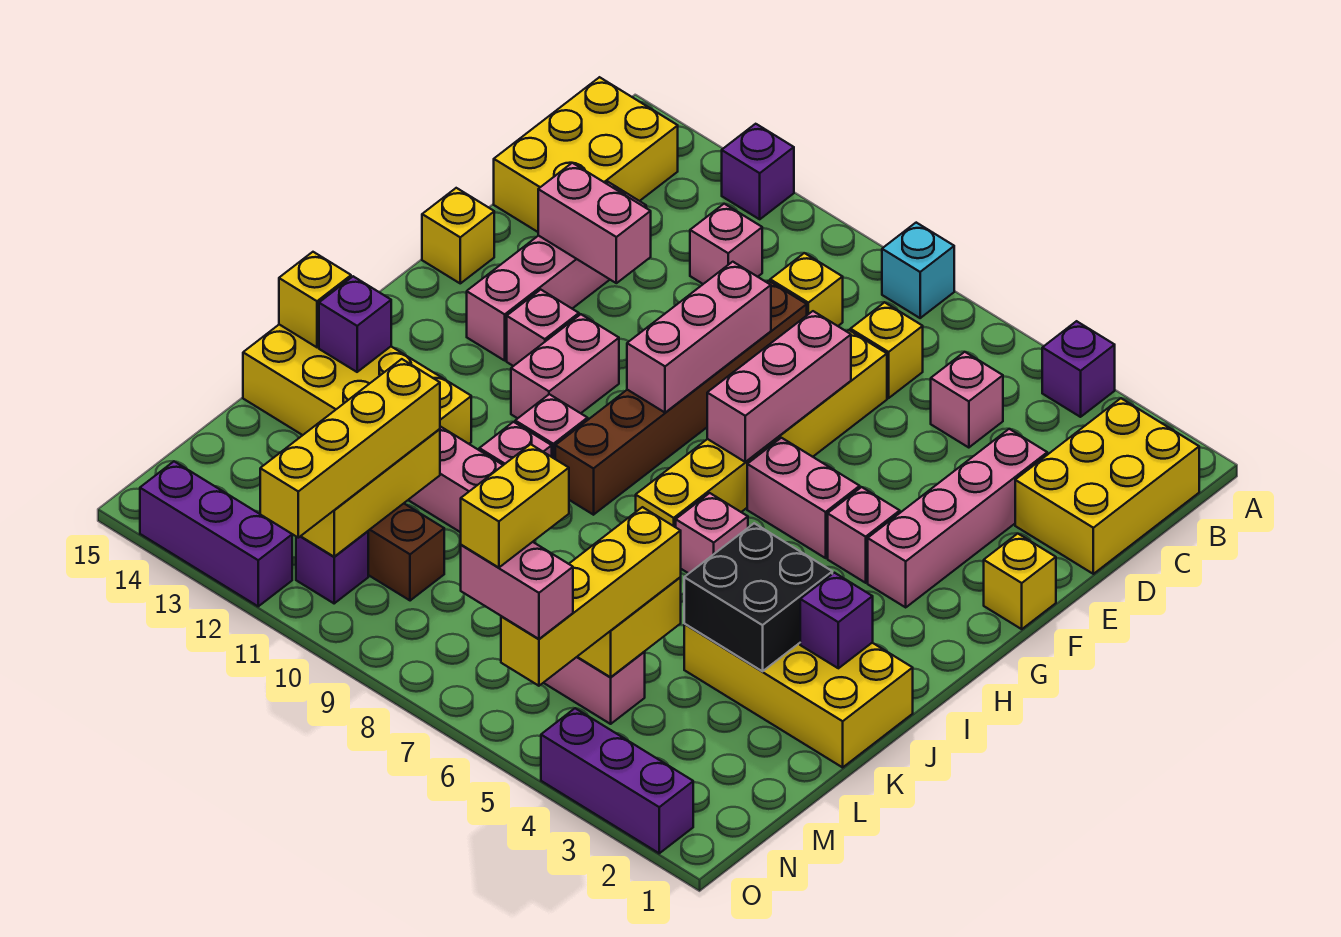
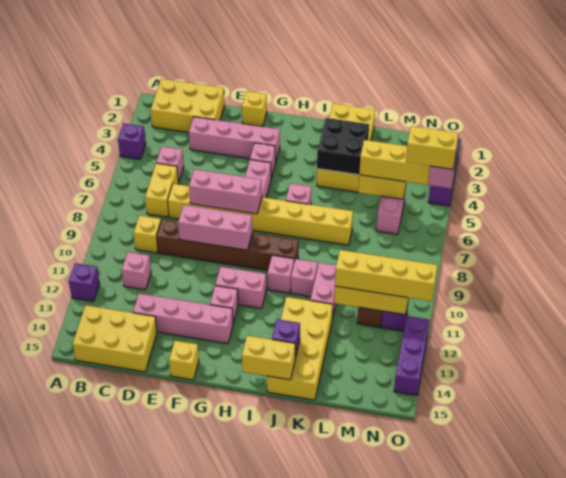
cyan brick A8 level 1 -> none
yellow brick C7 level 1 -> yellow brick C6:C7 level 1
yellow brick D7:I7 level 1 -> yellow brick D7:K7 level 1
pink brick E12:E13 level 2 -> none
purple brick J2 level 2 -> none
yellow brick J15 level 2 -> yellow brick I15:J15 level 2

